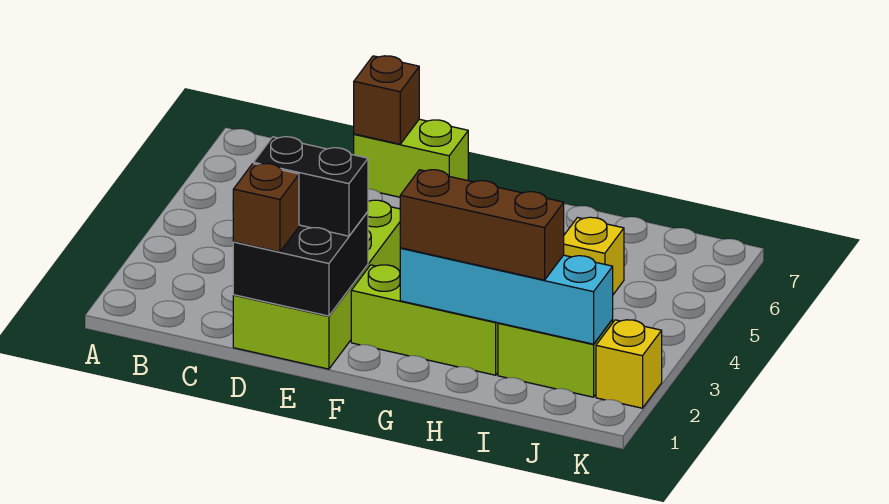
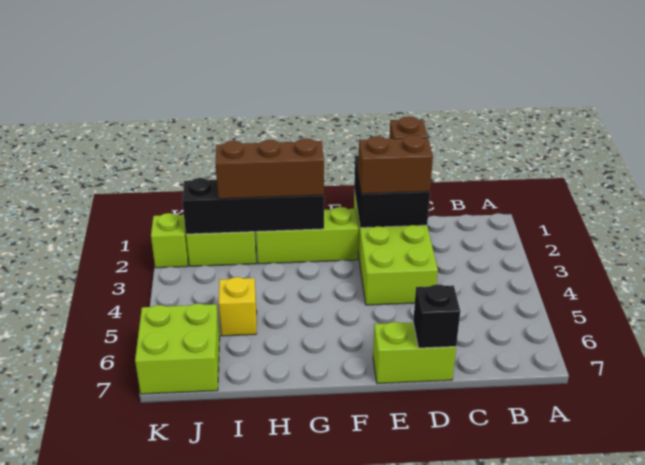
black brick D2:E2 level 3 -> brown brick D2:E2 level 3
brown brick D7 level 2 -> black brick D7 level 2
cyan brick G2:J2 level 2 -> black brick G2:J2 level 2
none -> lime brick J6:K7 level 1
yellow brick K2 level 1 -> lime brick K2 level 1

